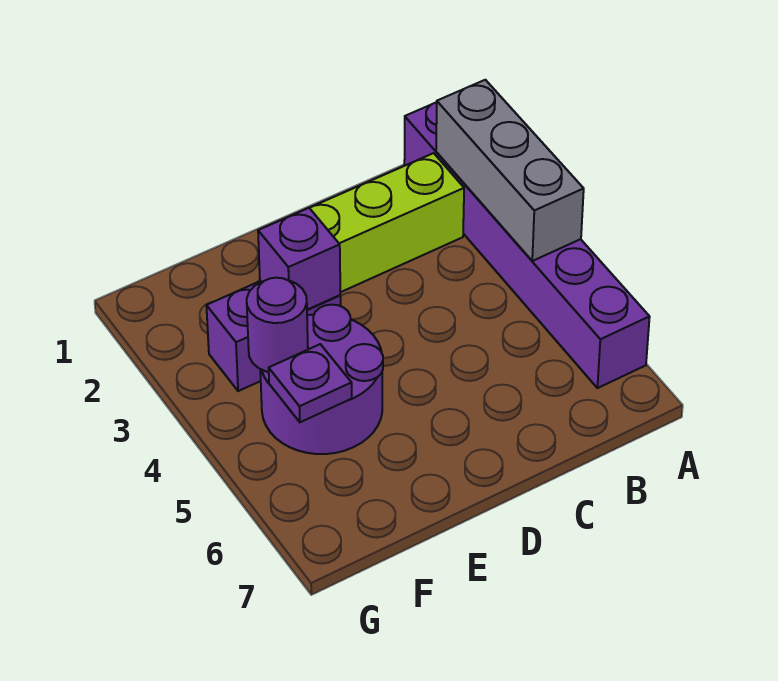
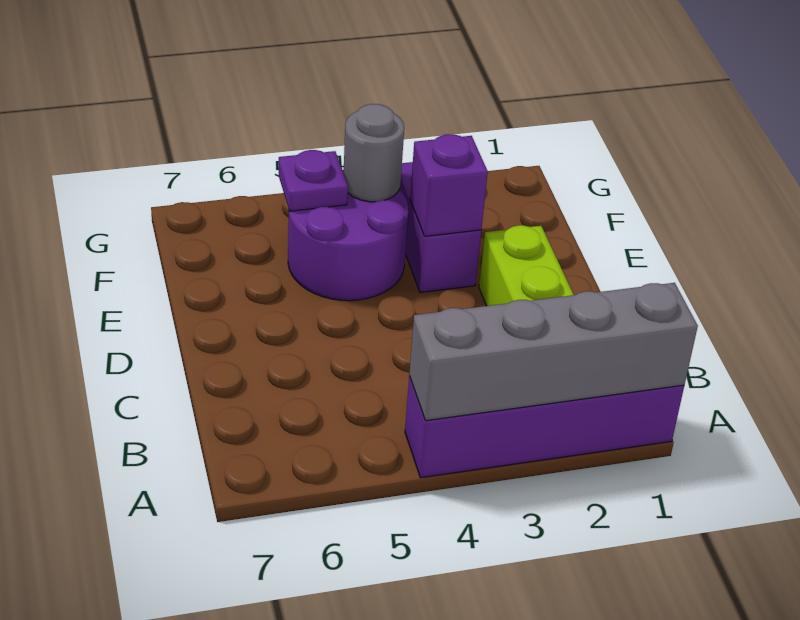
purple brick A1:A6 level 1 -> purple brick A1:A4 level 1
grey brick A2:A4 level 2 -> grey brick A1:A4 level 2
purple round brick F4 level 2 -> grey round brick F4 level 2

